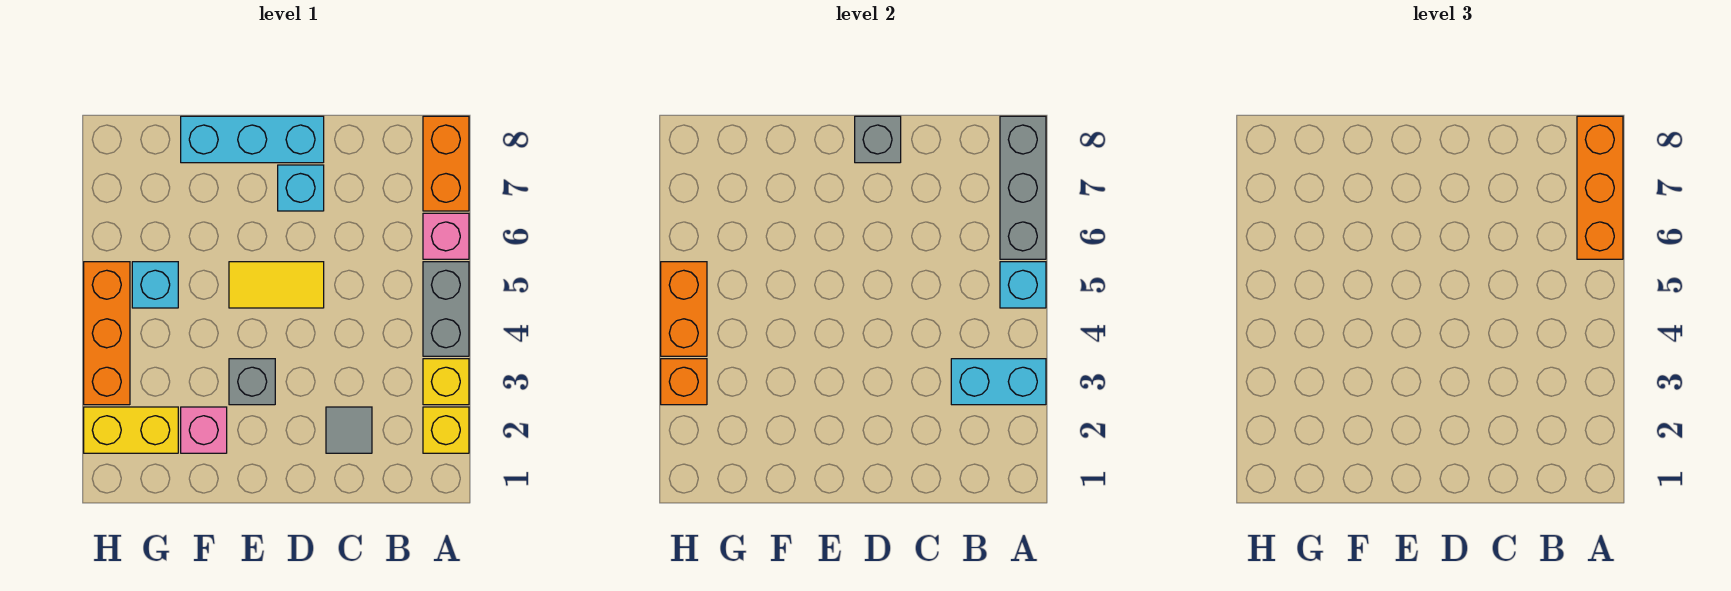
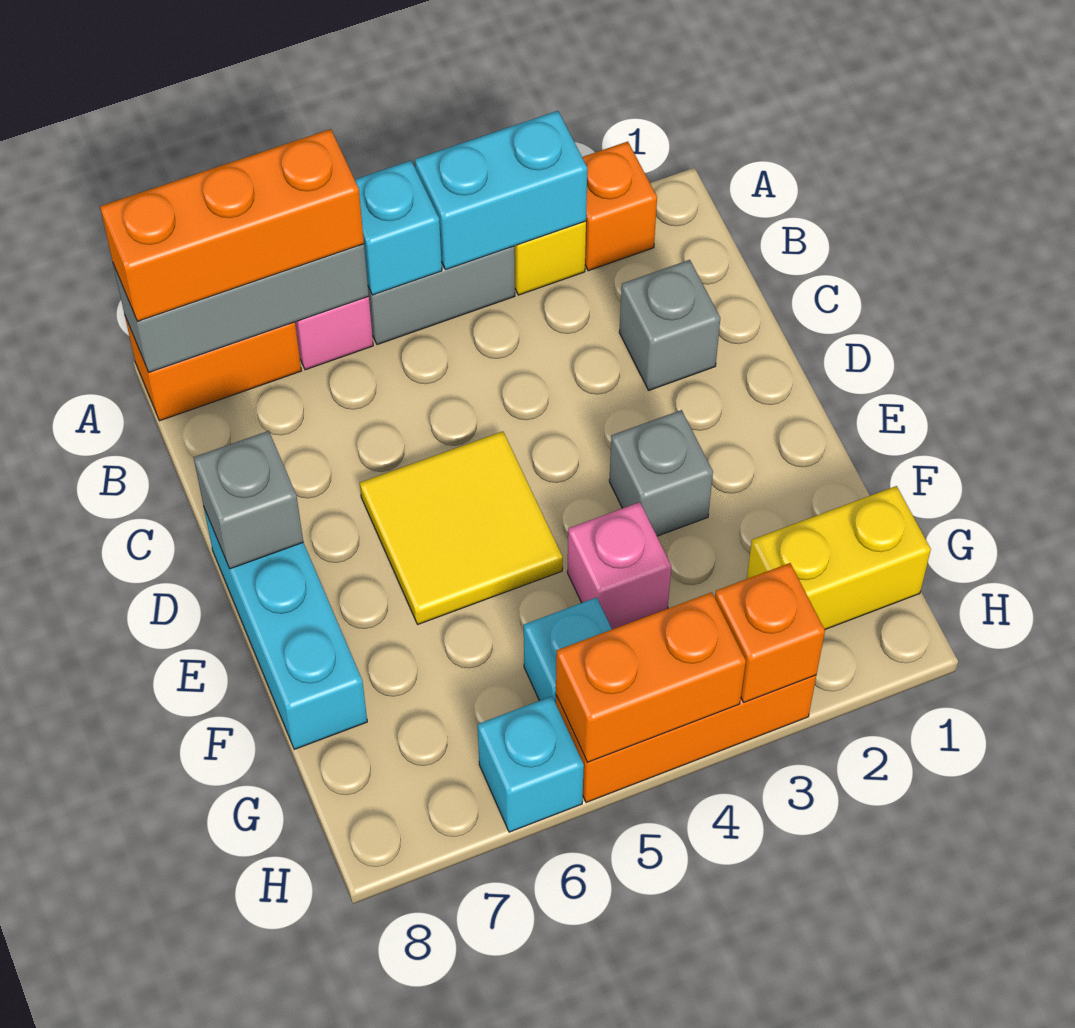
yellow brick A2 level 1 -> orange brick A2 level 1
cyan brick A3:B3 level 2 -> cyan brick A3:A4 level 2
grey tile C2 level 1 -> grey brick C2 level 1
yellow tile D5:E5 level 1 -> yellow tile D5:E6 level 1
cyan brick D7 level 1 -> cyan brick H6 level 1
pink brick F2 level 1 -> pink brick F4 level 1
yellow brick G2:H2 level 1 -> yellow brick G1:G2 level 1

